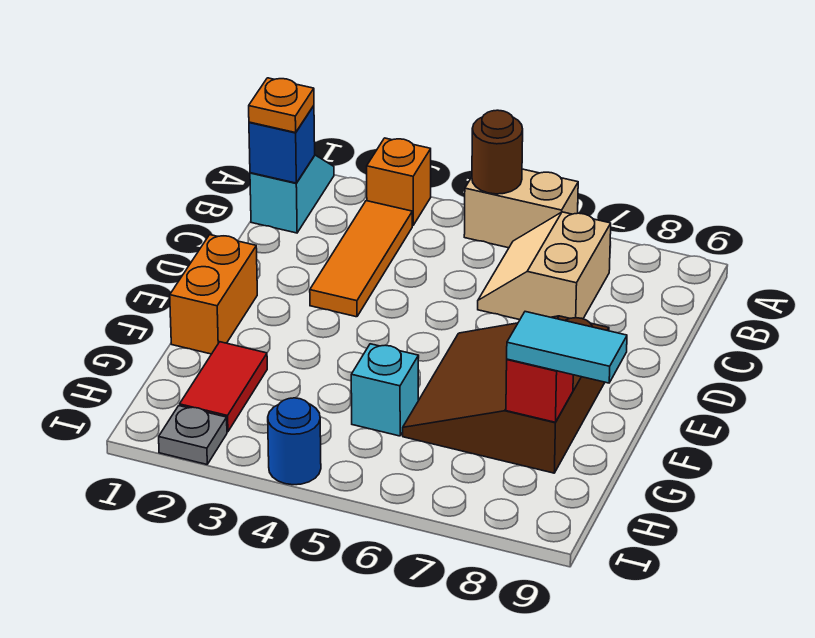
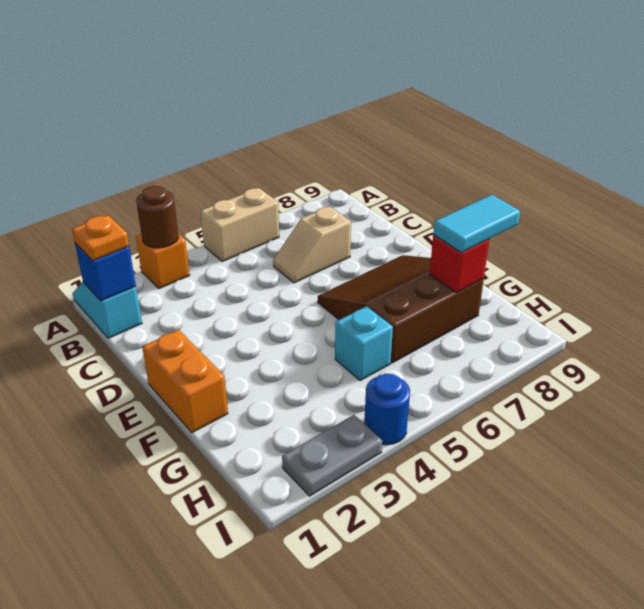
brown round brick A5 level 2 -> brown round brick A3 level 2
orange tile B3:D3 level 1 -> none
tan slope B6:C7 level 1 top 7 -> tan slope C6:C7 level 1 top 7
brown slope E6:G8 level 1 top 8 -> brown slope E6:G8 level 1 top G
red tile G2:H2 level 1 -> none
grey plate I2 level 1 -> grey plate I2:I3 level 1

